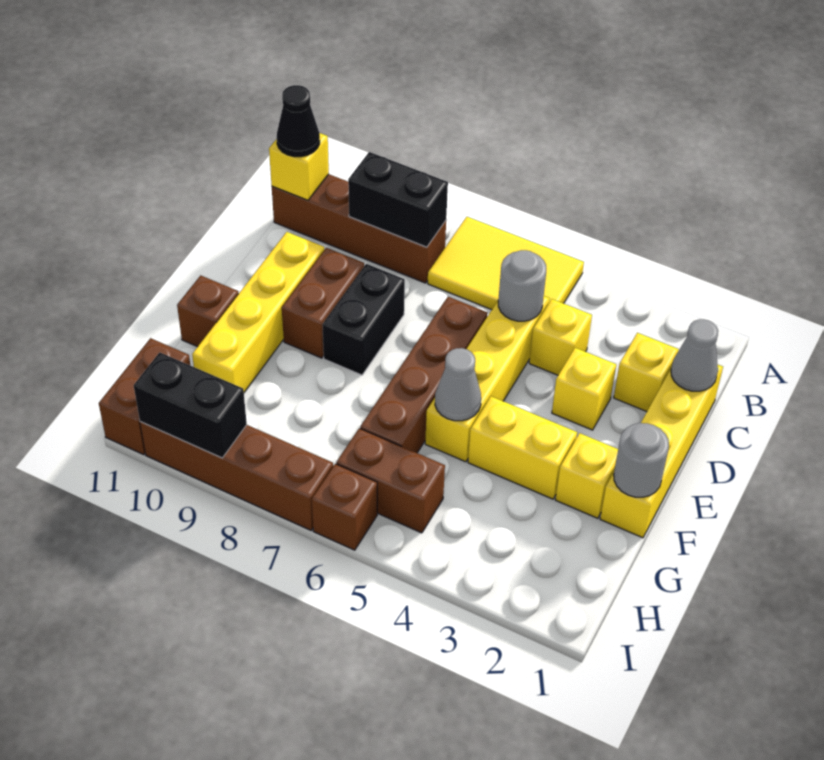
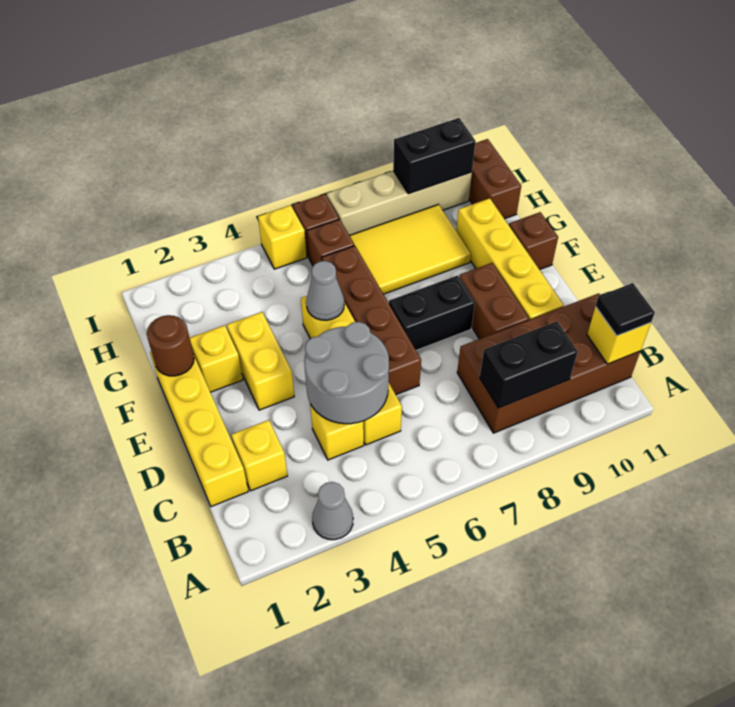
yellow tile A5:B7 level 1 -> yellow tile G7:H9 level 1
brown brick B8:B11 level 1 -> brown brick B8:C11 level 1
black cone B11 level 3 -> black tile B11 level 3
grey cone C1 level 2 -> grey cone A3 level 1
grey round brick C5 level 2 -> grey round brick C4:D5 level 2
yellow brick D3 level 1 -> yellow brick I5 level 1
black brick D8:E8 level 1 -> black brick E7:E8 level 1
grey round brick F1 level 2 -> brown round brick F1 level 2
yellow brick F3:F4 level 1 -> yellow brick E3:F3 level 1
brown brick H5:H6 level 1 -> brown brick H6 level 1
brown brick I7:I10 level 1 -> tan brick I7:I10 level 1

